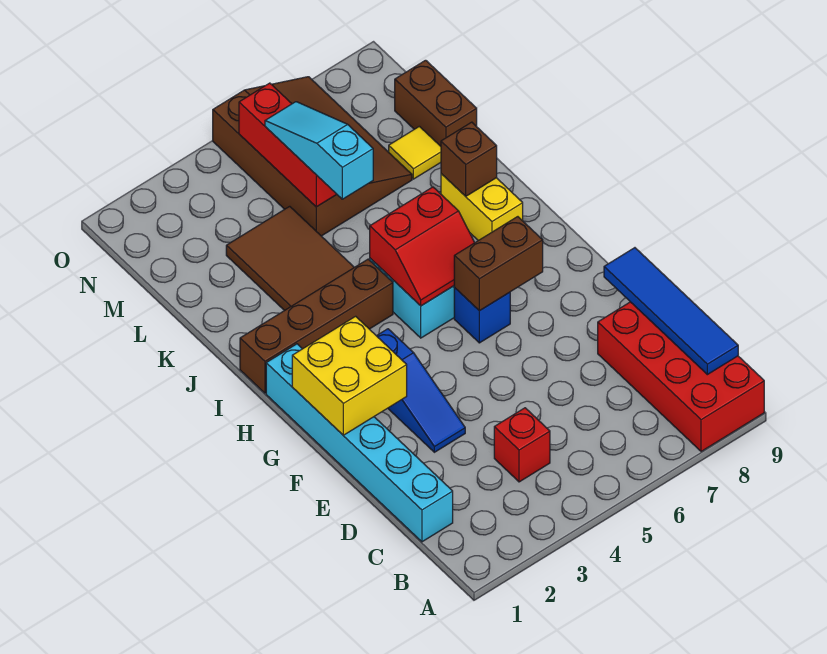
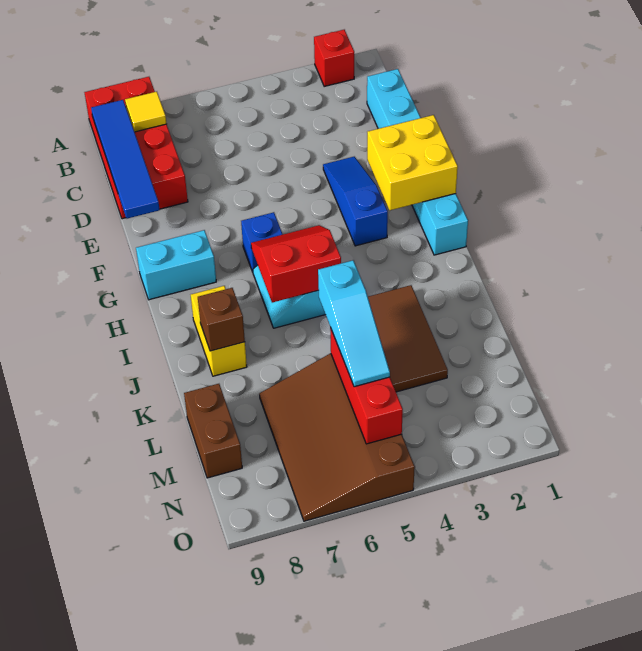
red brick C4 level 1 -> red brick A2 level 1
brown brick G6:G7 level 2 -> none
none -> cyan brick G8:G9 level 1
brown brick I1:I4 level 1 -> none
yellow tile L8 level 1 -> yellow tile B8 level 2

